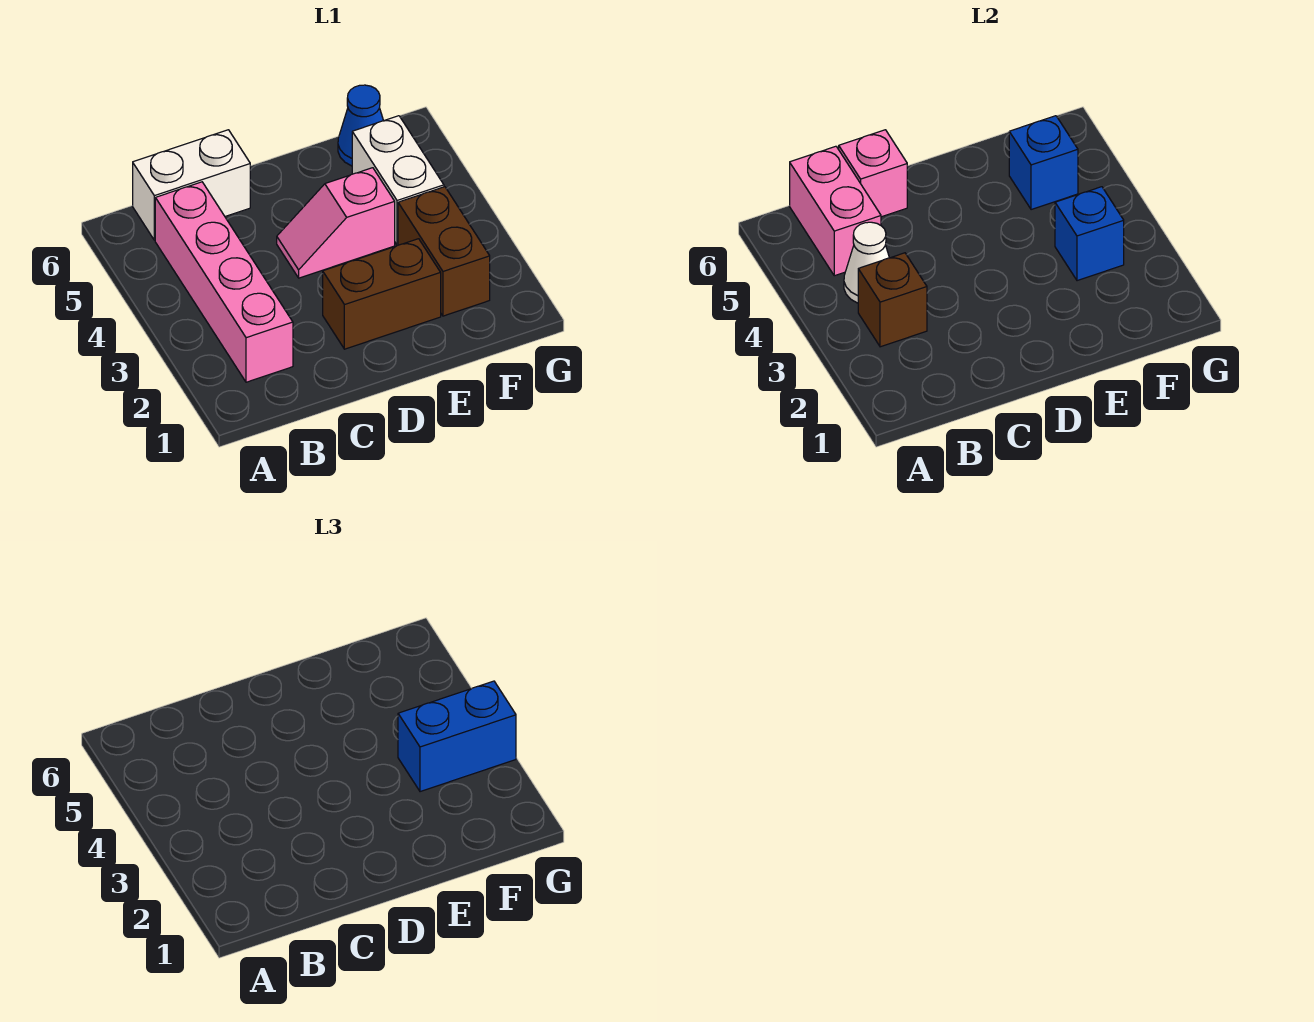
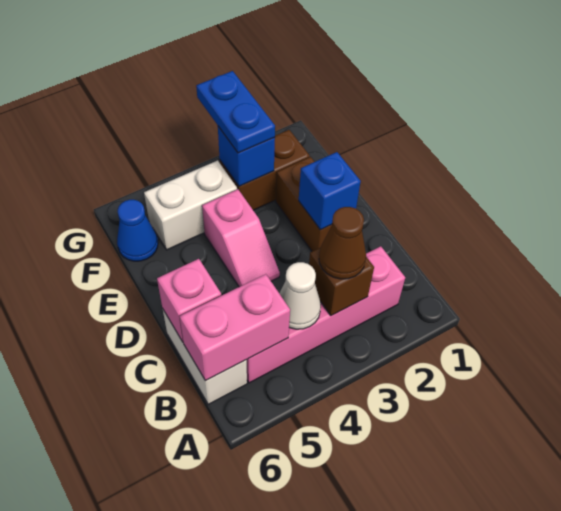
none -> brown cone B3 level 3
blue brick F3:G3 level 3 -> blue plate F3:G3 level 3
blue brick F5 level 2 -> blue brick D2 level 2

